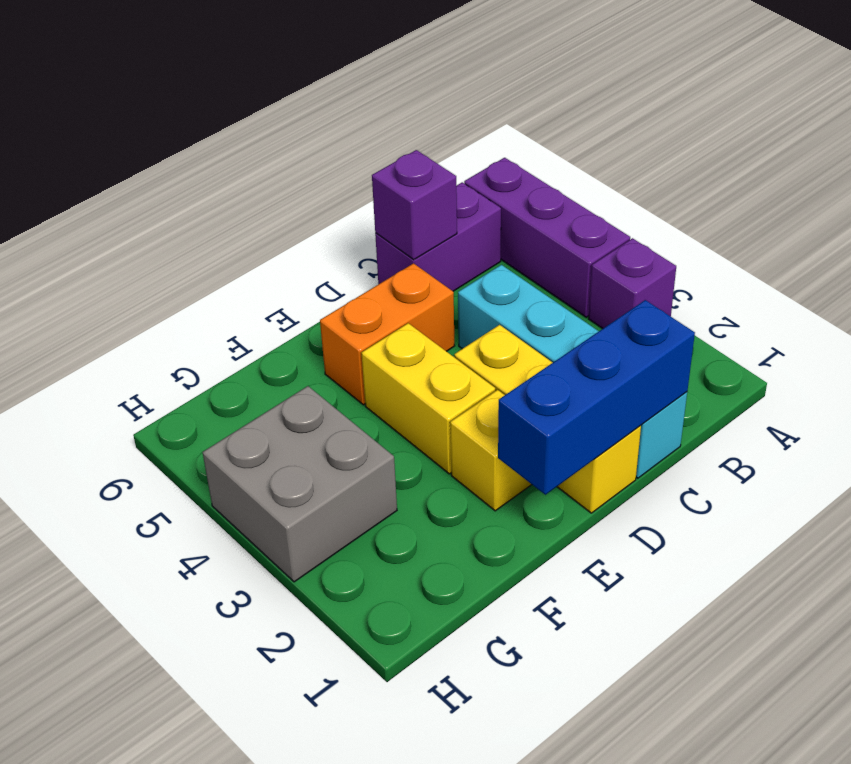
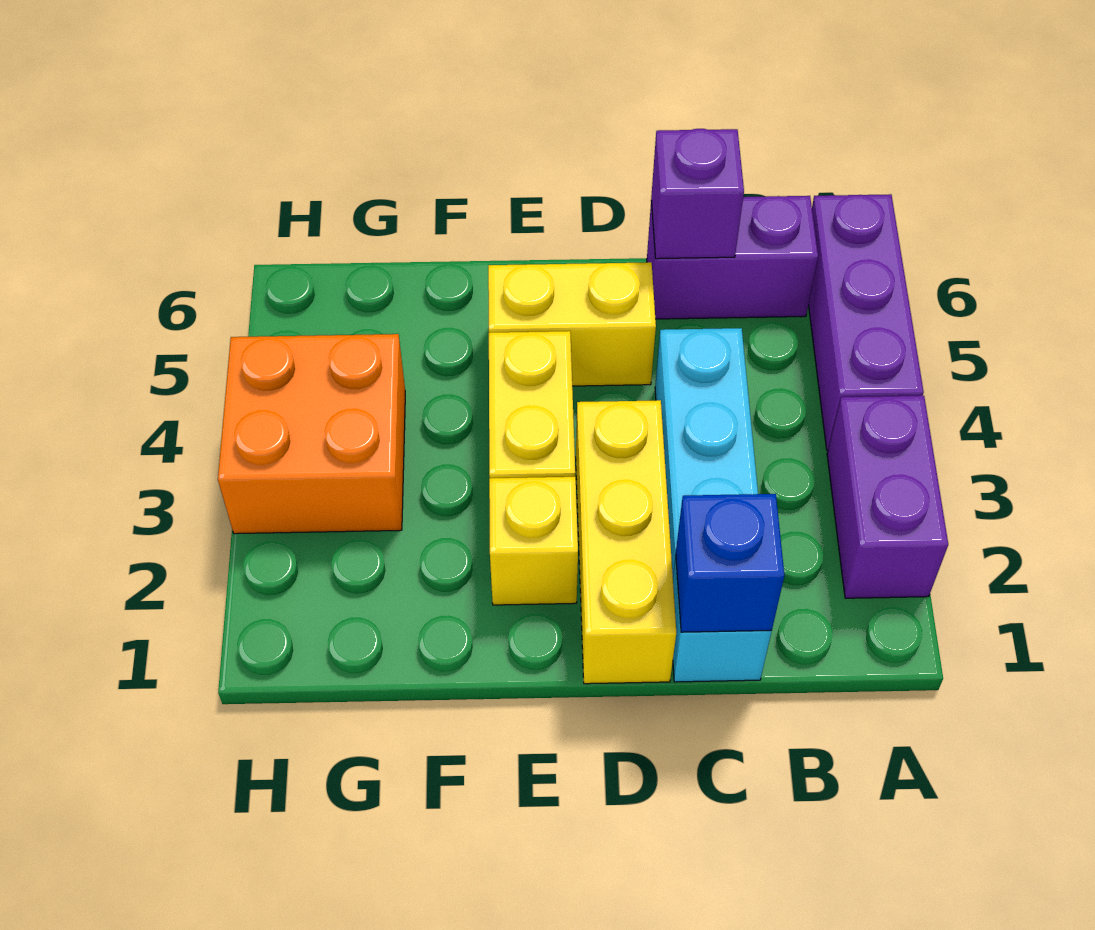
purple brick A3 level 1 -> purple brick A2:A3 level 1
blue brick C1:E1 level 2 -> blue brick C1 level 2
orange brick D5:E5 level 1 -> yellow brick D5:E5 level 1
grey brick G3:H4 level 1 -> orange brick G3:H4 level 1

